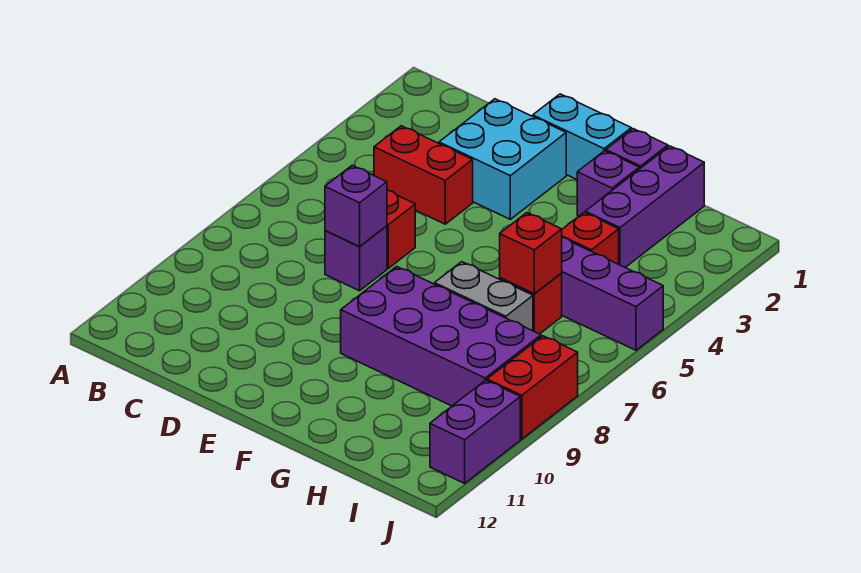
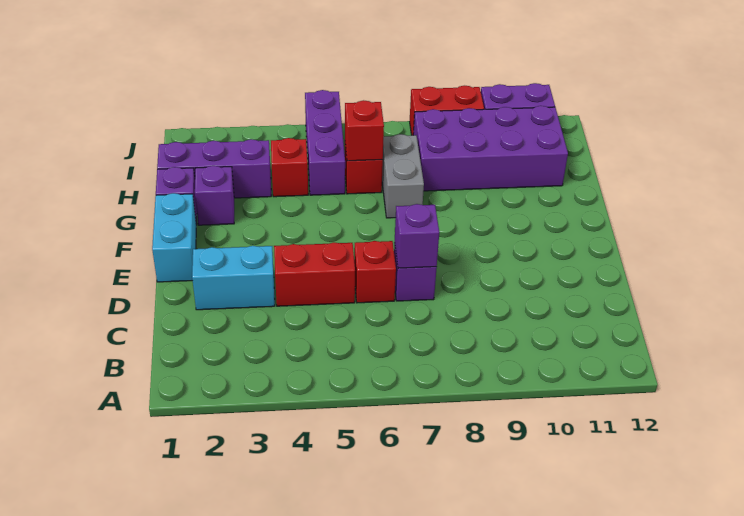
red brick C4:D4 level 1 -> red brick D4:D5 level 1
cyan brick D2:E3 level 1 -> cyan brick D2:D3 level 1
purple brick F8:I9 level 1 -> purple brick H8:I11 level 1

